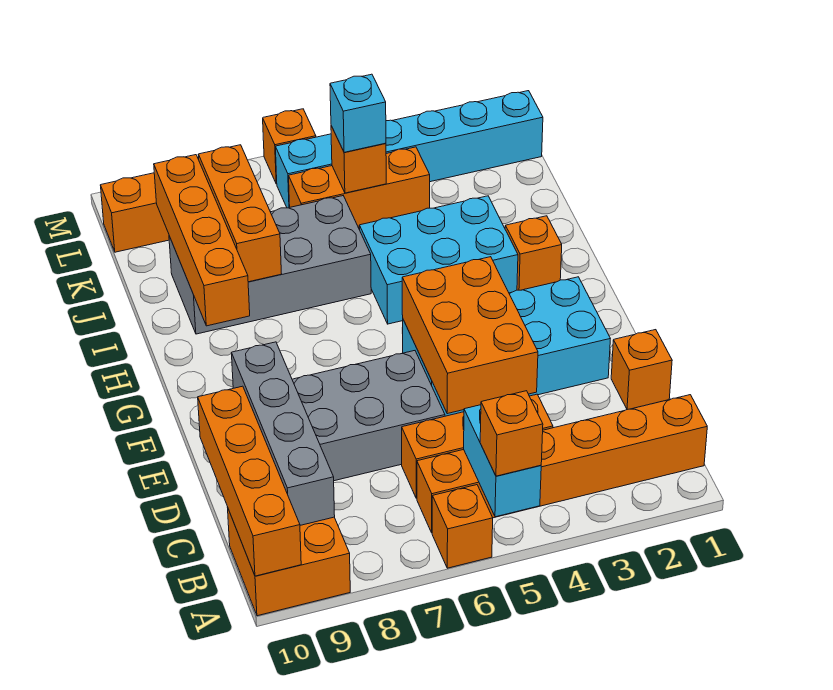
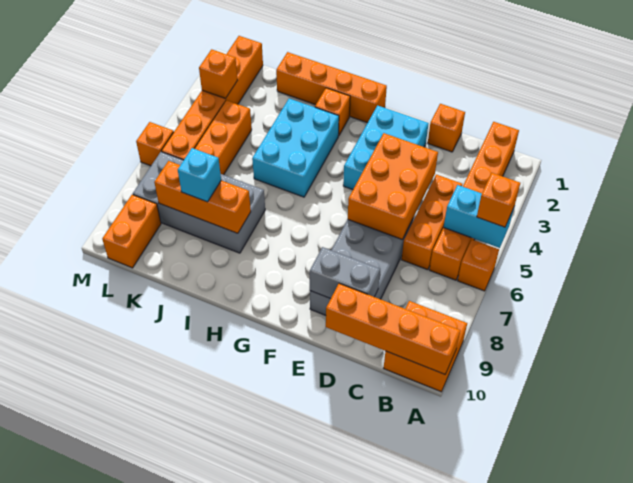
grey brick B9:E9 level 2 -> grey brick D9:E9 level 2
orange brick D4:F5 level 2 -> orange brick D4:E6 level 2
cyan brick E2:F5 level 1 -> cyan brick E2:F4 level 1
orange brick H9:K9 level 2 -> orange brick G1:J1 level 1
grey brick I6:J9 level 1 -> grey brick I7:L8 level 1
orange brick K5 level 2 -> orange brick L3 level 2
cyan brick K5 level 3 -> cyan brick J8 level 3
cyan brick L1:L6 level 1 -> orange brick L1:L6 level 1

